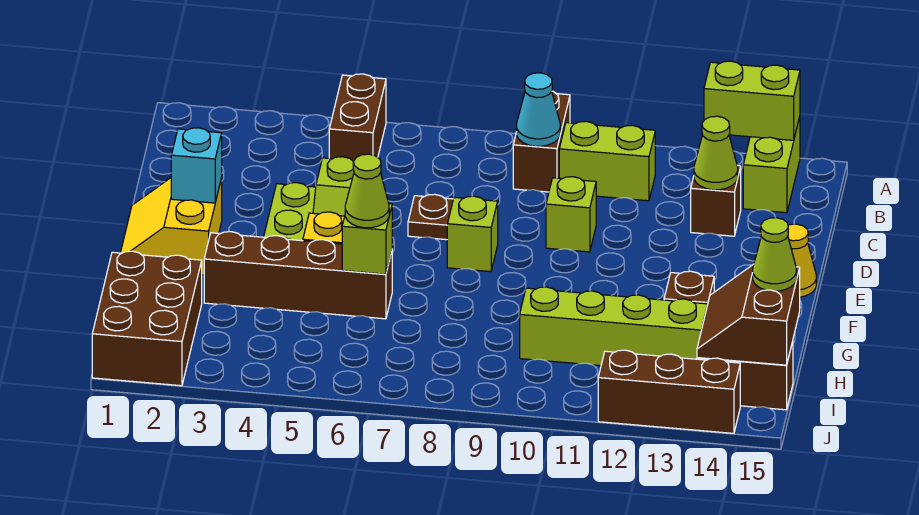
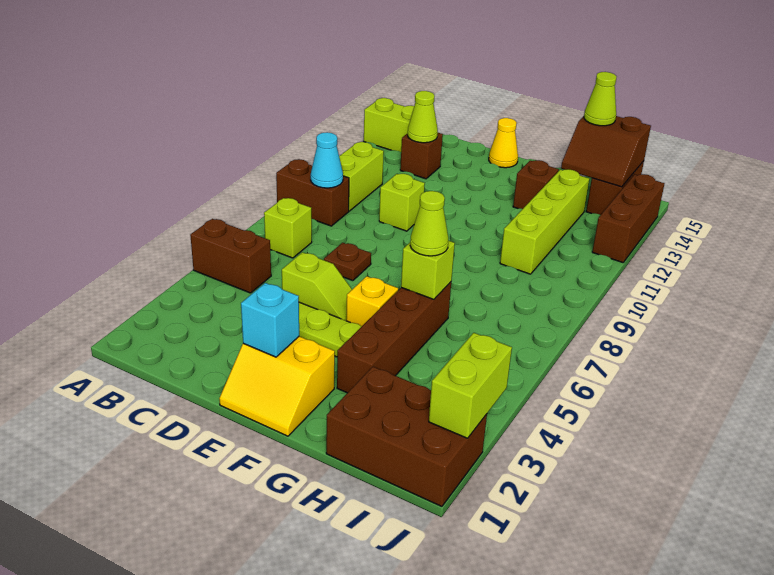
lime brick A13:A14 level 2 -> lime brick J2:J3 level 2
lime brick E8 level 1 -> lime brick B7 level 1

